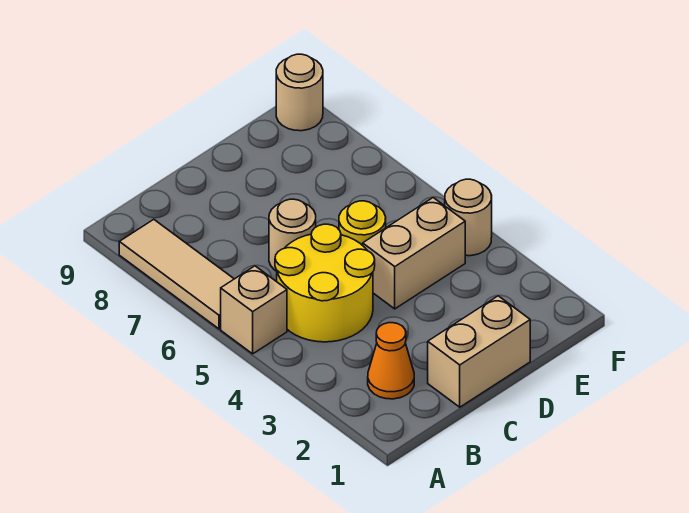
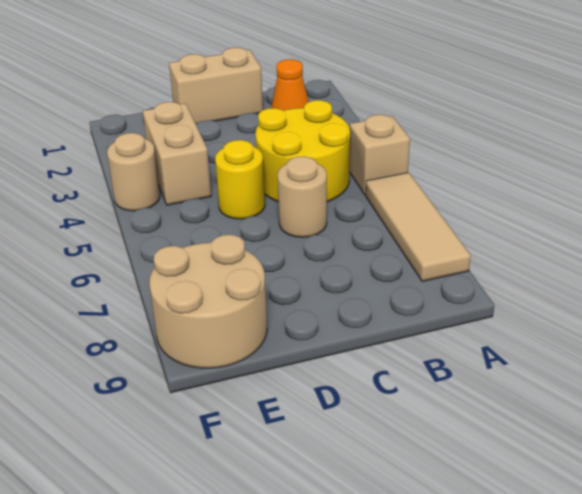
tan brick D4:E4 level 1 -> tan brick E3:E4 level 1
tan round brick F9 level 1 -> tan round brick E8:F9 level 1

